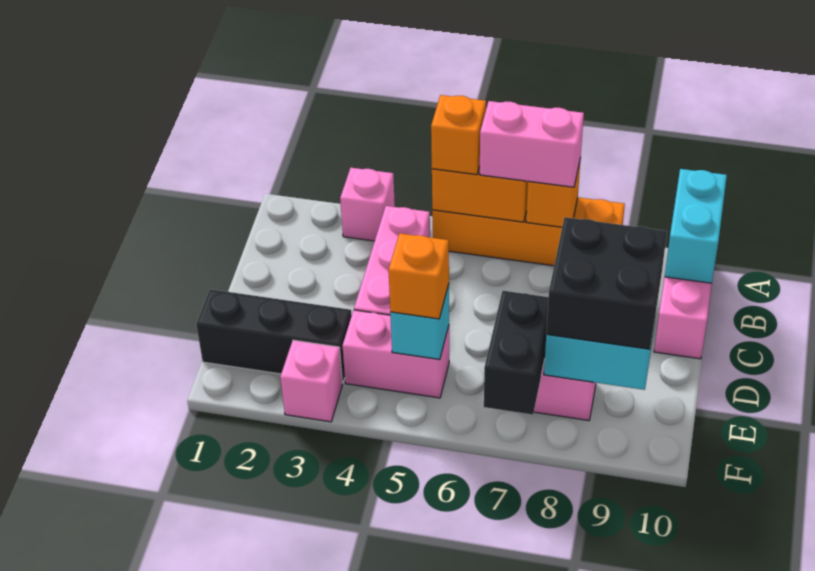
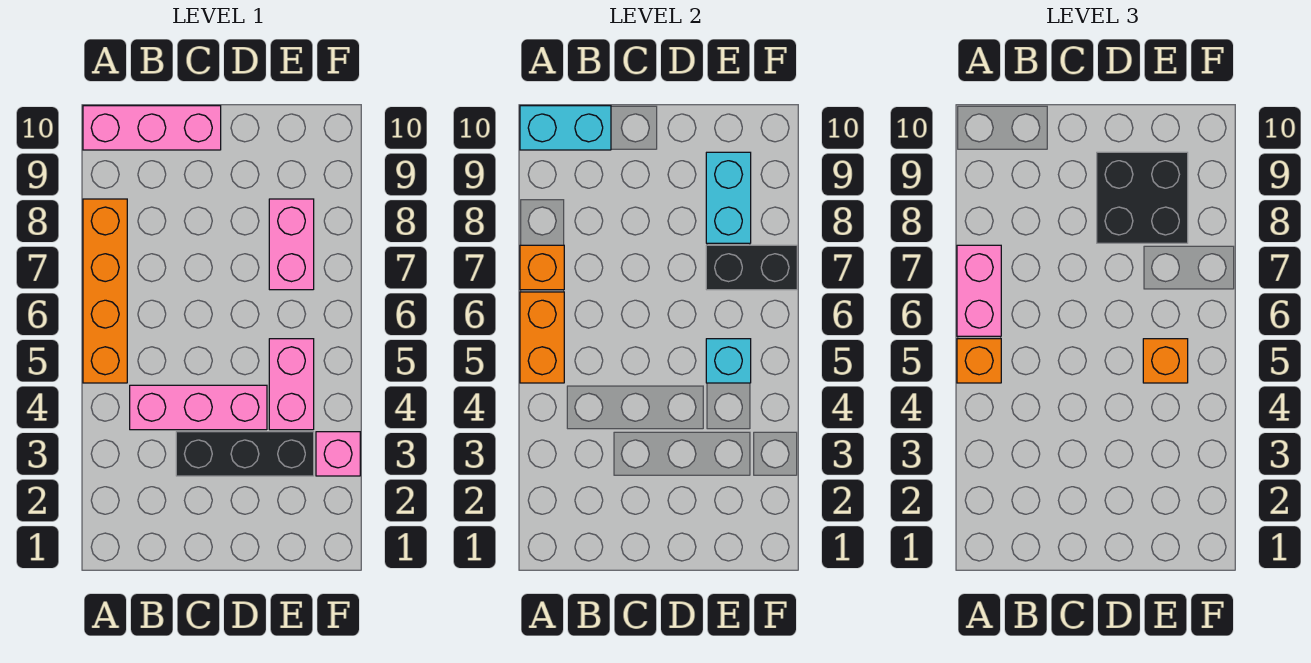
pink brick A3 level 1 -> none
black brick E1:E3 level 1 -> black brick C3:E3 level 1

